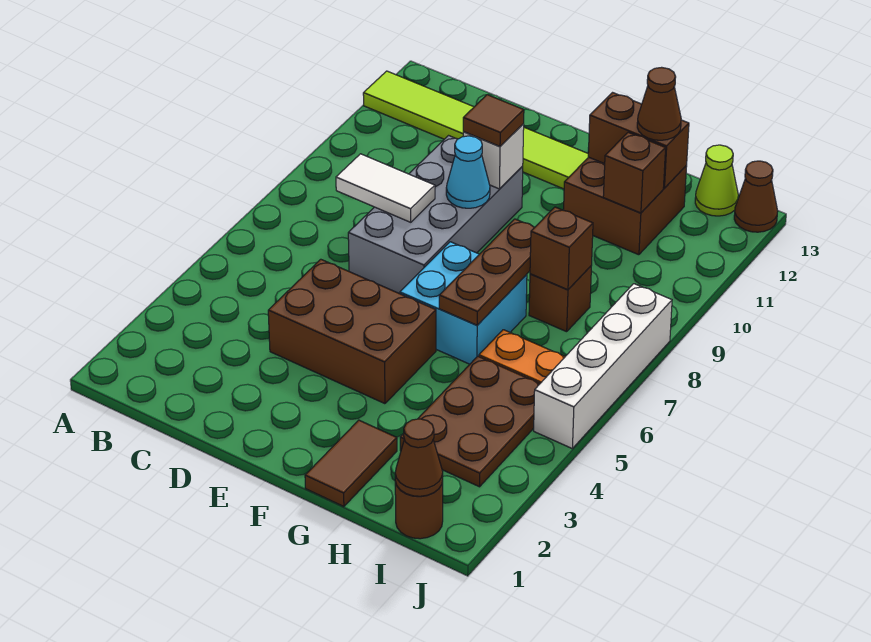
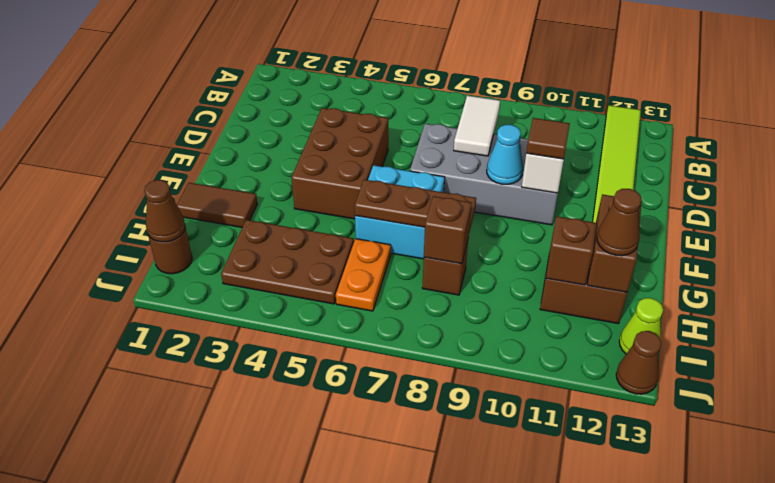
white brick J5:J8 level 1 -> none

